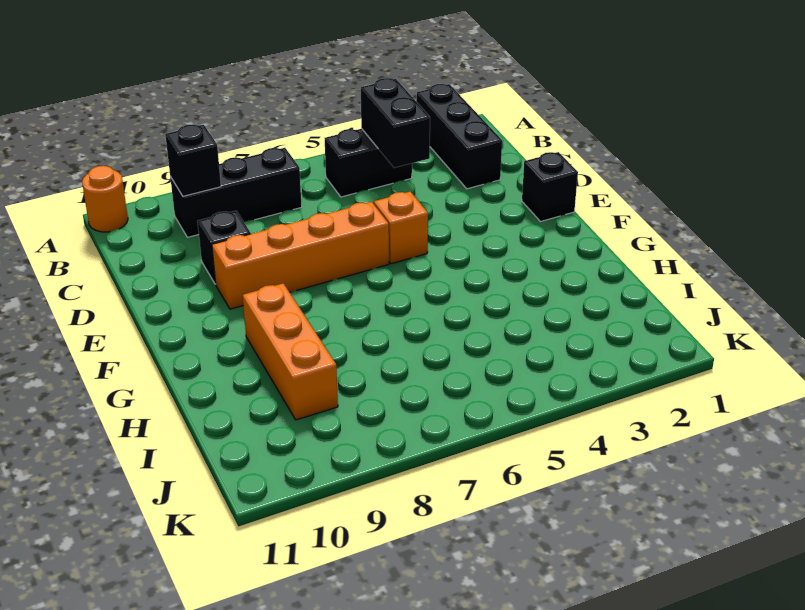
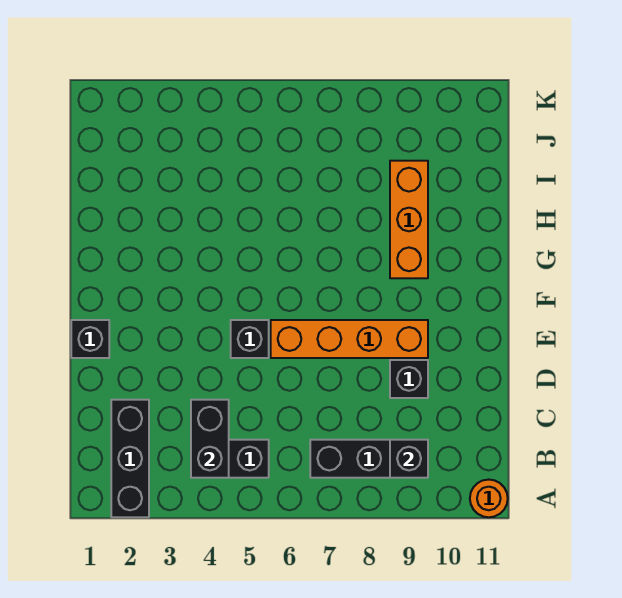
orange brick E5 level 1 -> black brick E5 level 1

